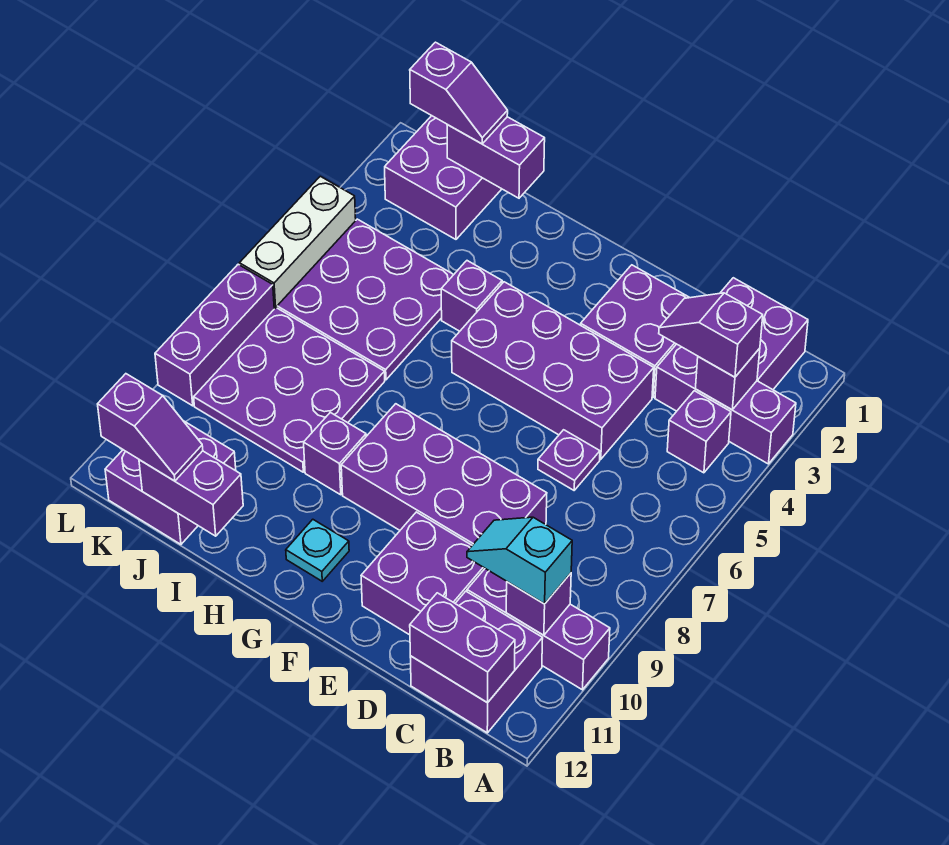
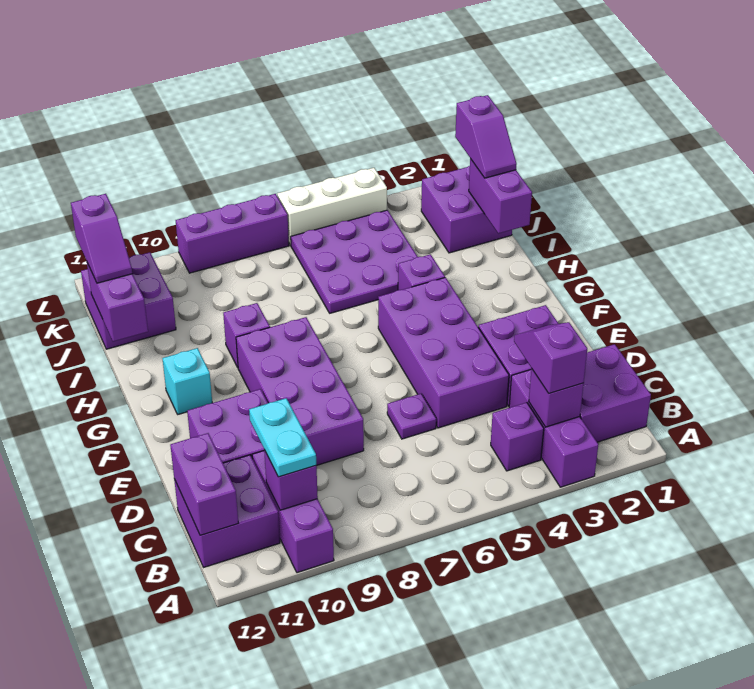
cyan slope B10:C10 level 3 top B -> cyan plate B10:C10 level 3
cyan plate G11 level 1 -> cyan brick G11 level 1
purple plate I7:K9 level 1 -> none

